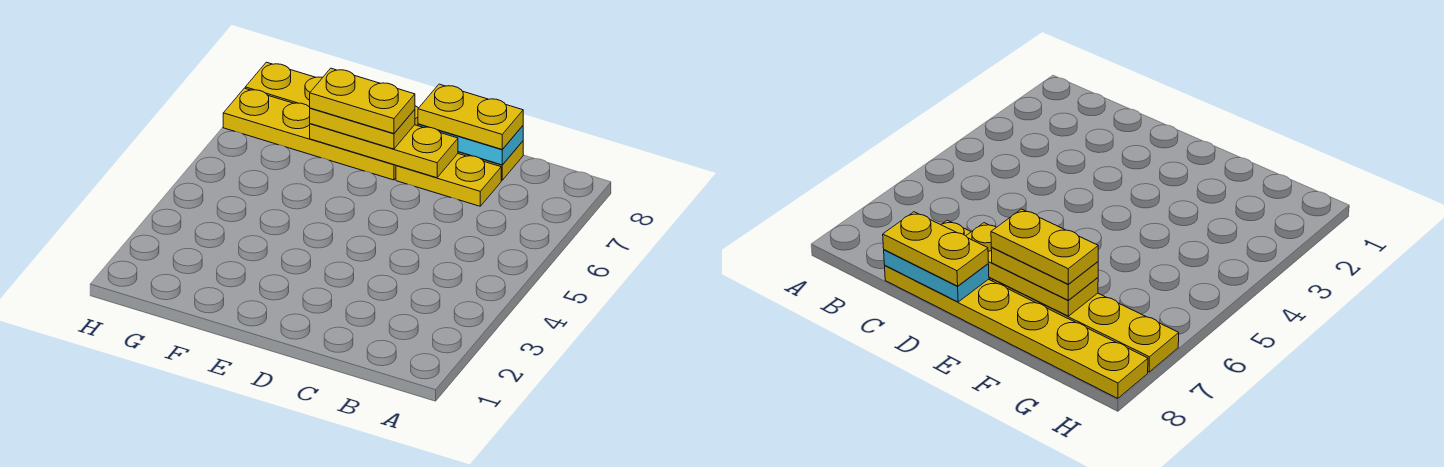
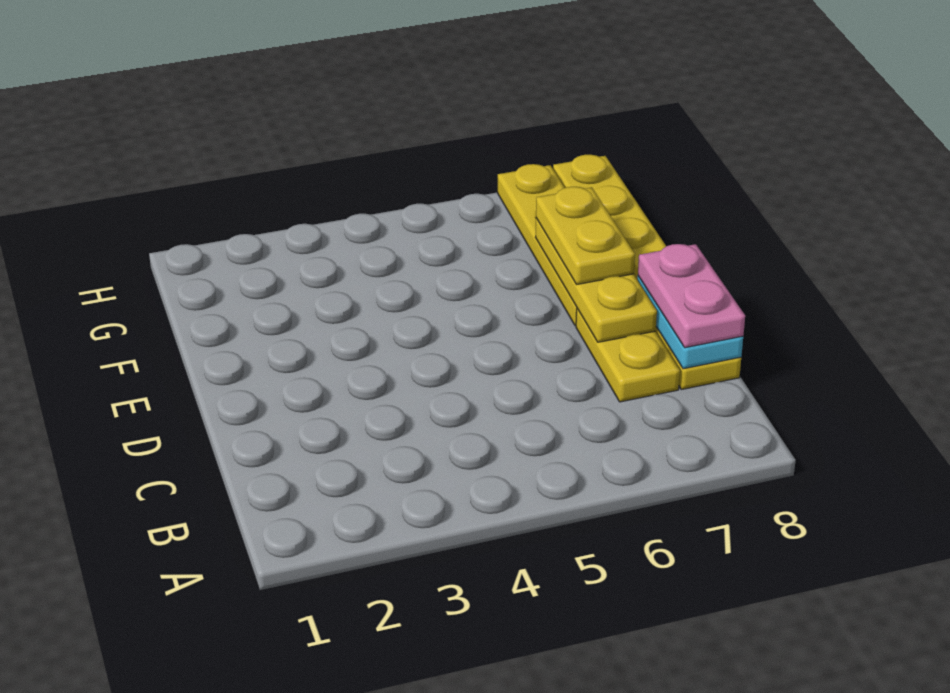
yellow plate C8:D8 level 3 -> pink plate C8:D8 level 3
yellow plate E7:F7 level 4 -> none

